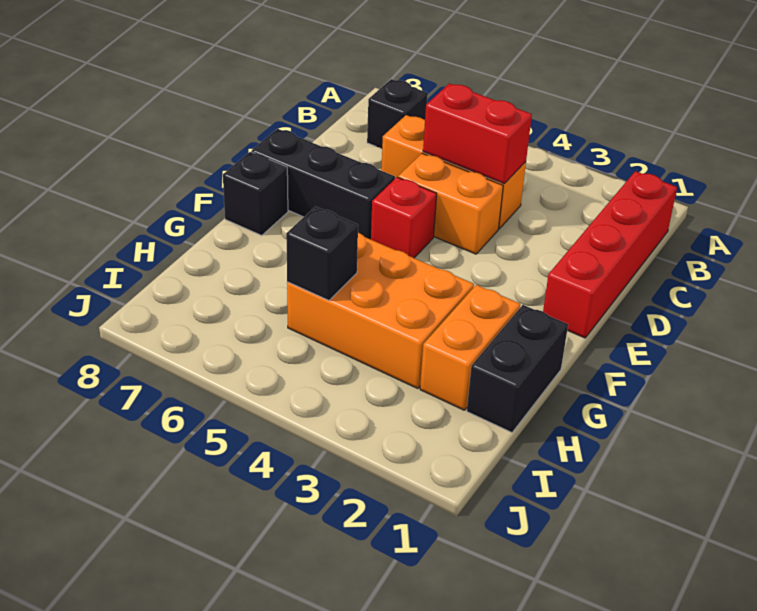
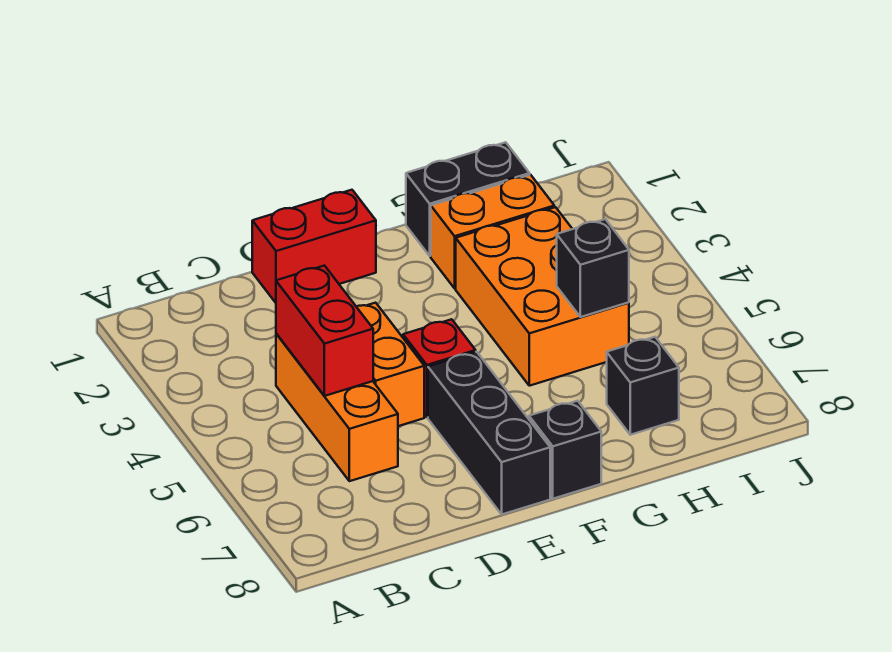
red brick B1:E1 level 1 -> red brick D1:E1 level 1
black brick B7 level 1 -> black brick H7 level 1

